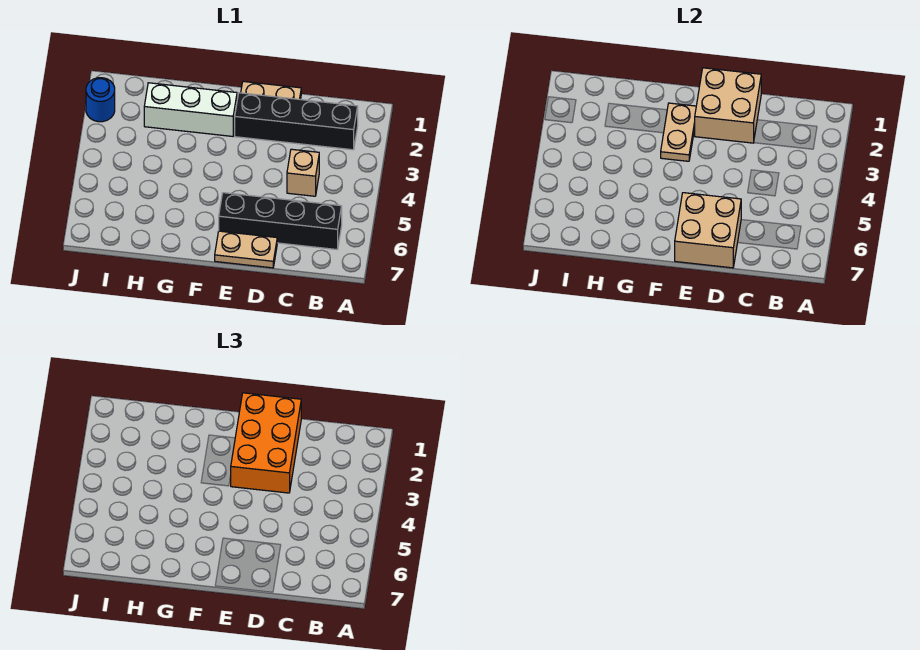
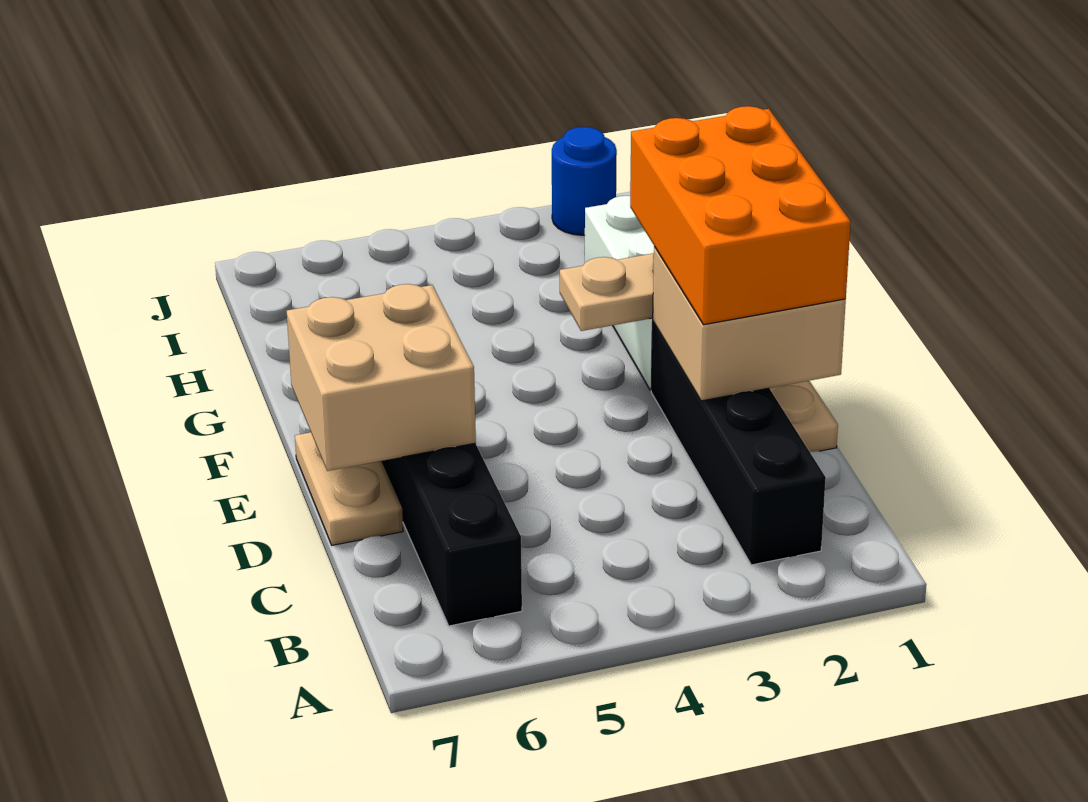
tan brick C4 level 1 -> none
orange brick D1:E3 level 3 -> orange brick D1:F2 level 3

